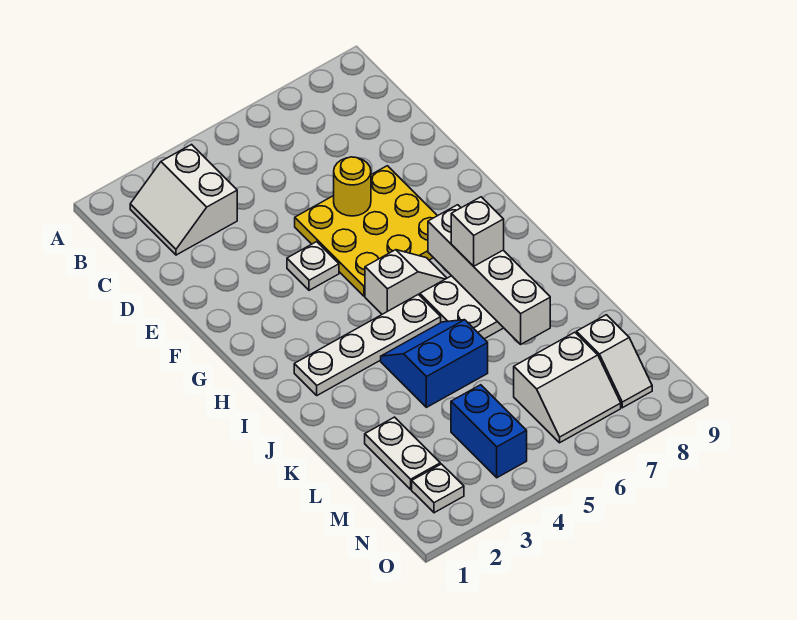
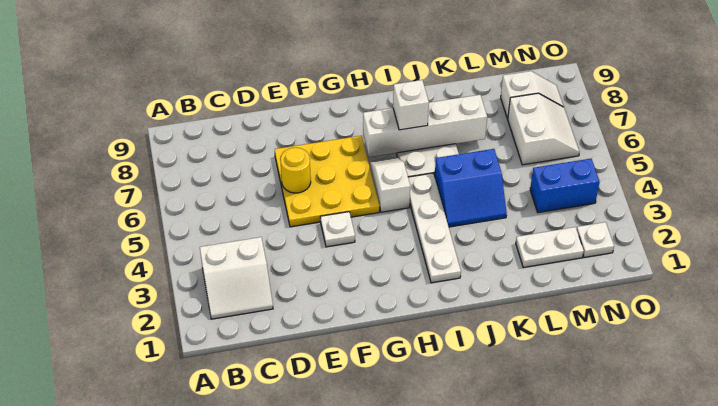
blue slope J4:K5 level 1 top K -> blue slope J4:K5 level 1 top 5

